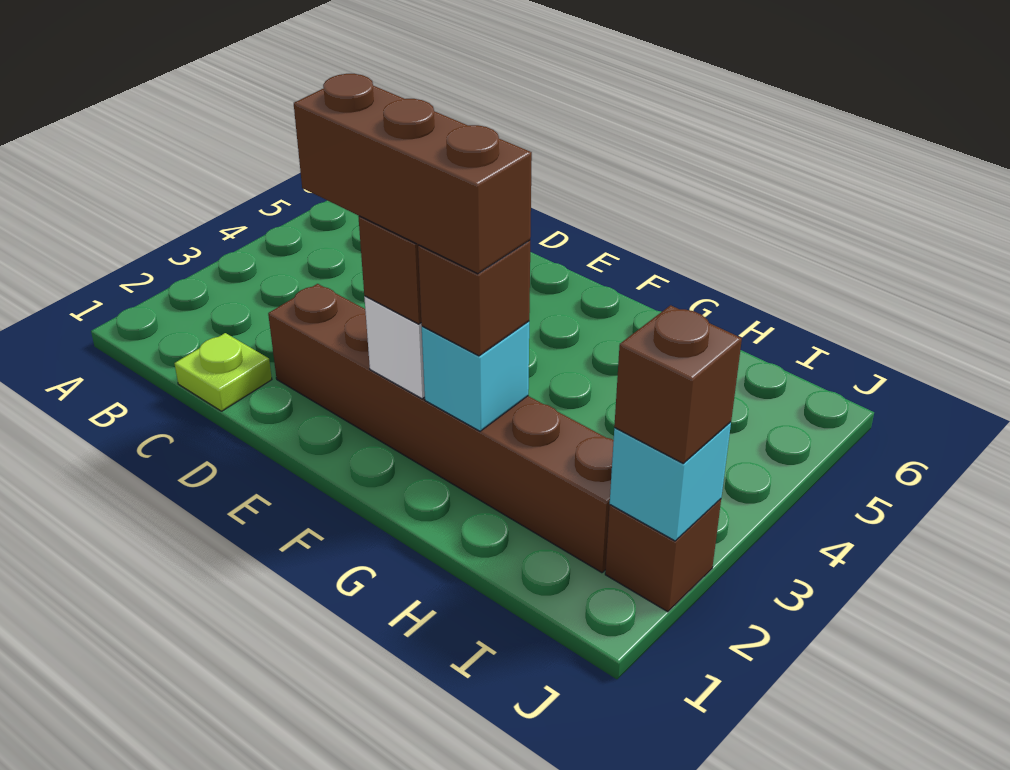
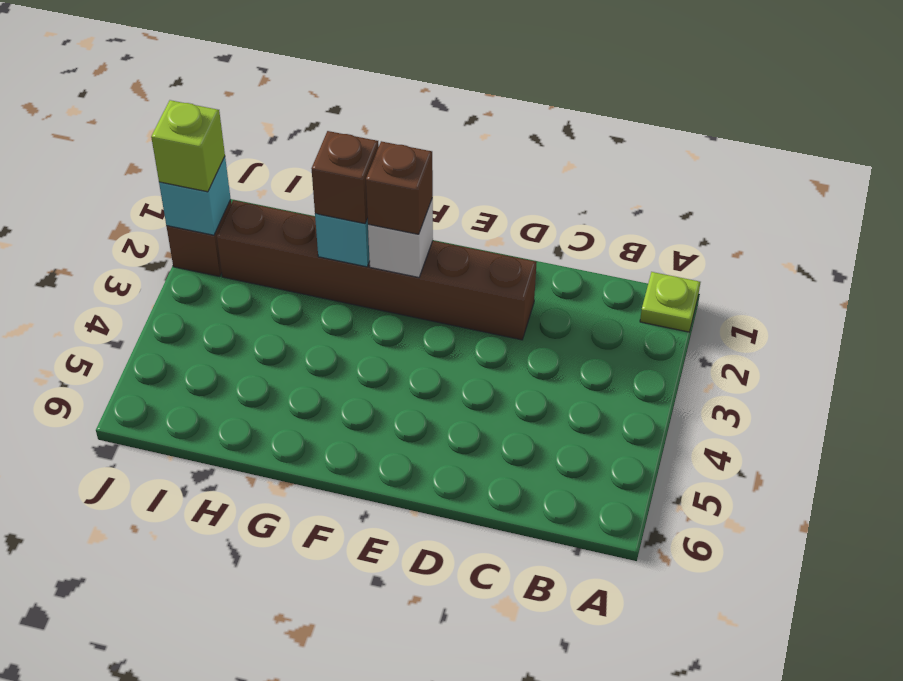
lime plate C1 level 1 -> lime plate A1 level 1
brown brick E2:G2 level 4 -> none
brown brick J2 level 3 -> lime brick J2 level 3

